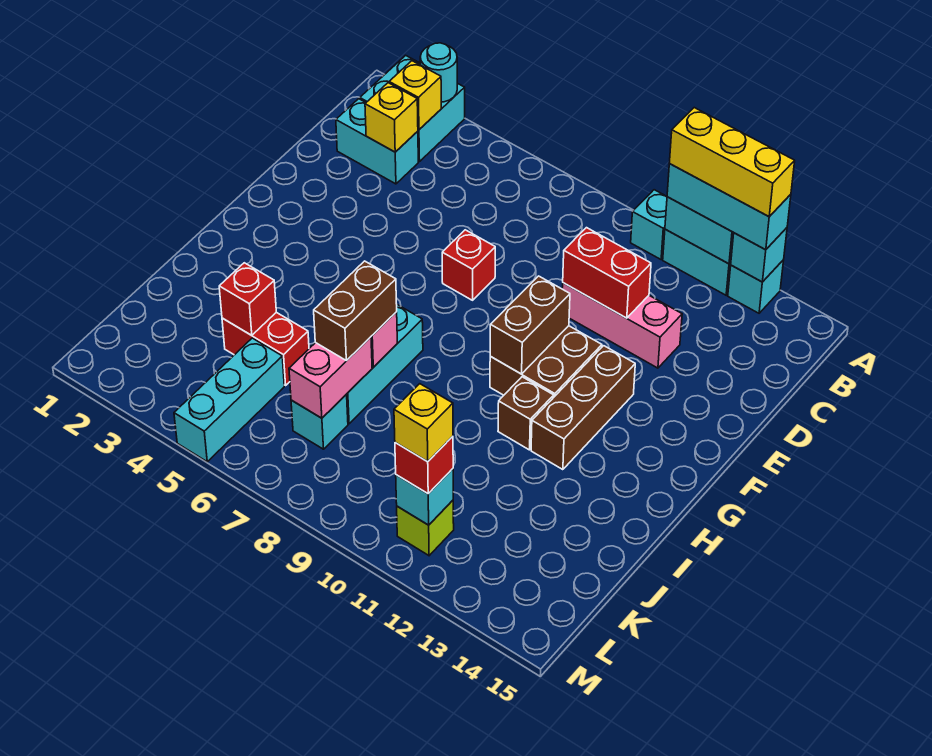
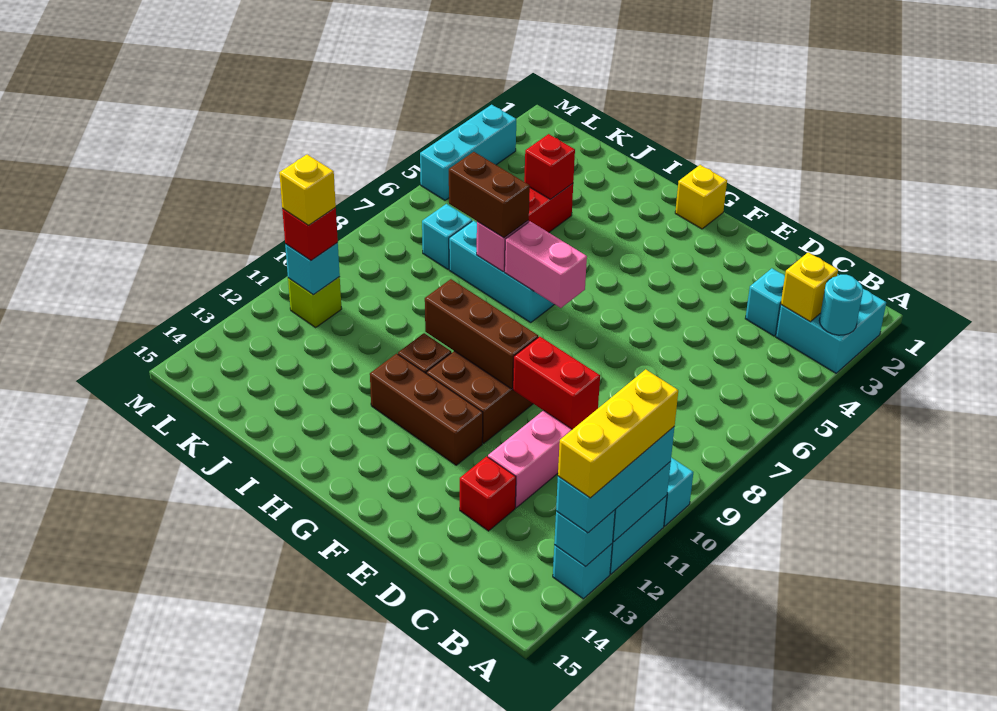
cyan brick C2:C3 level 1 -> cyan brick C3 level 1
yellow brick C3 level 2 -> yellow brick G1 level 1
red brick D10:D11 level 2 -> red brick D10:E10 level 2
red brick E7 level 1 -> red brick D13 level 1
brown brick F10:G10 level 2 -> brown brick F10:H10 level 2
pink brick J7:K7 level 2 -> pink brick G7:H7 level 2
cyan brick K5:M5 level 1 -> cyan brick M3:M5 level 1

